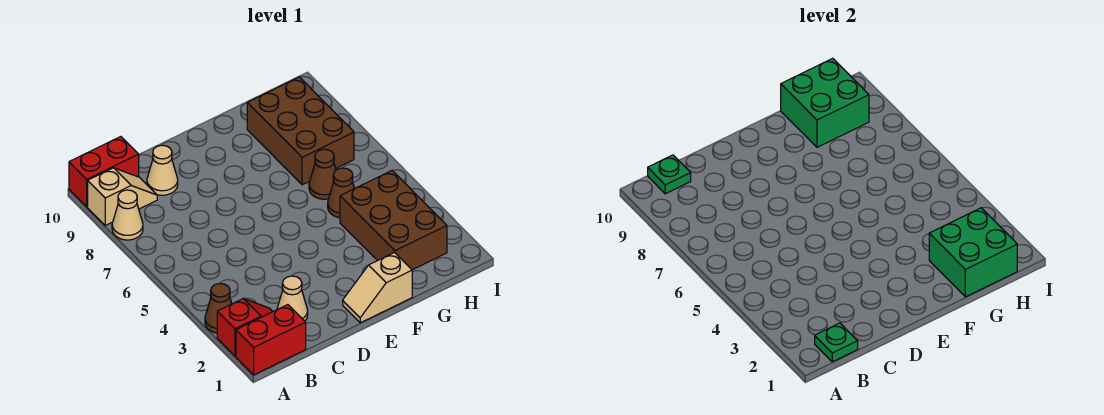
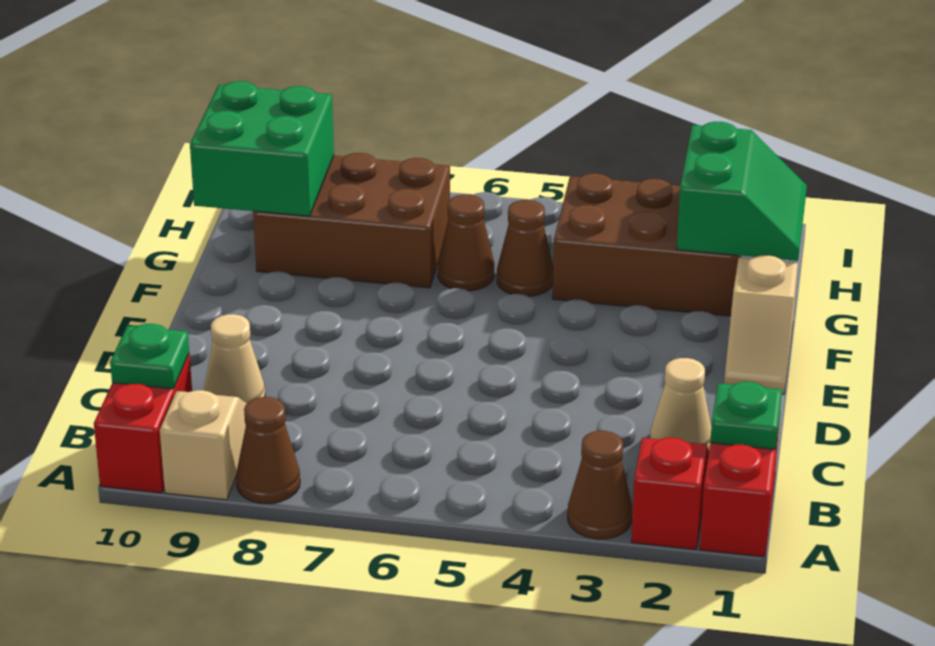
tan cone A8 level 1 -> brown cone A8 level 1
green brick G1:H2 level 2 -> green slope G1:H2 level 2 top 2

